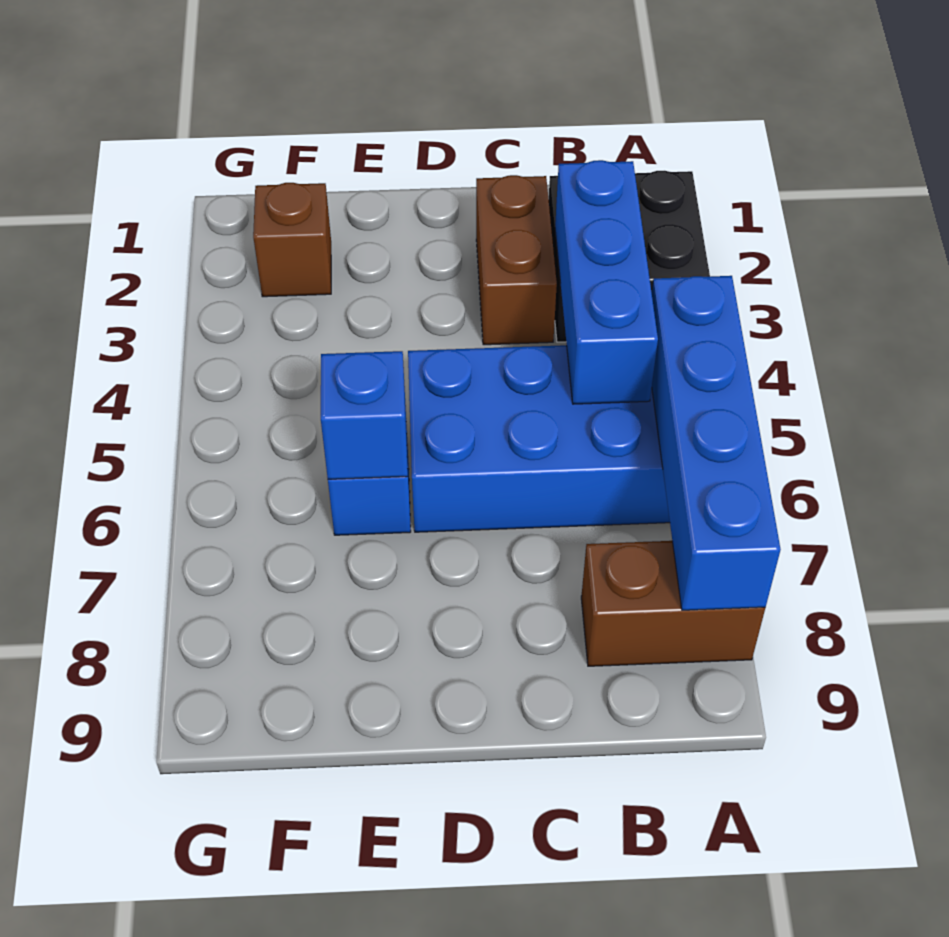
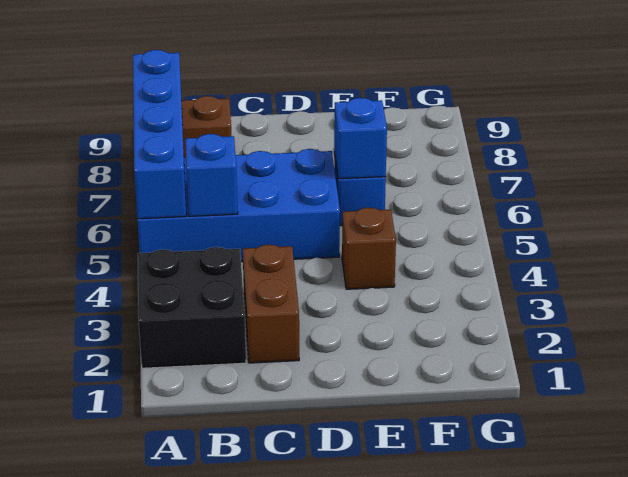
blue brick B3:B5 level 2 -> blue brick B5 level 2
brown brick F2 level 1 -> brown brick E4 level 1

